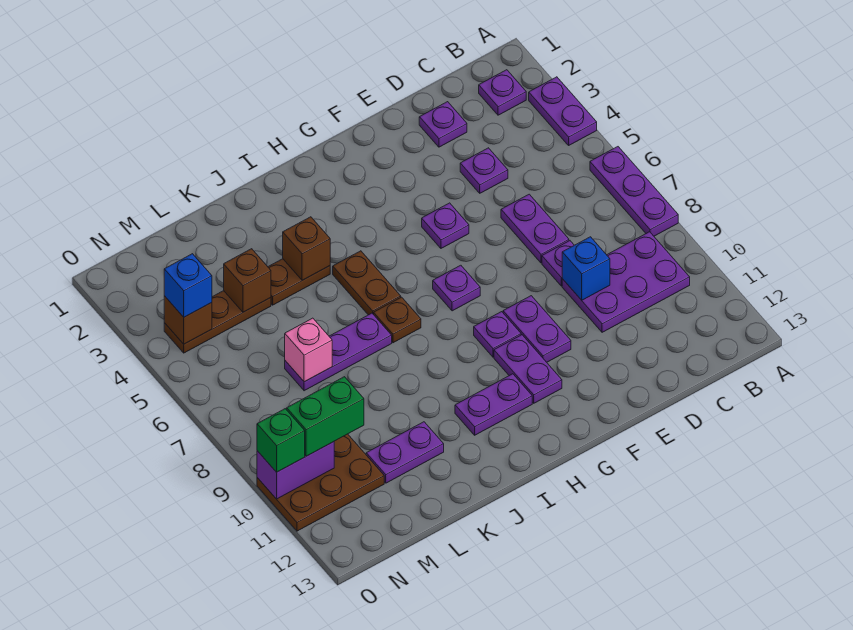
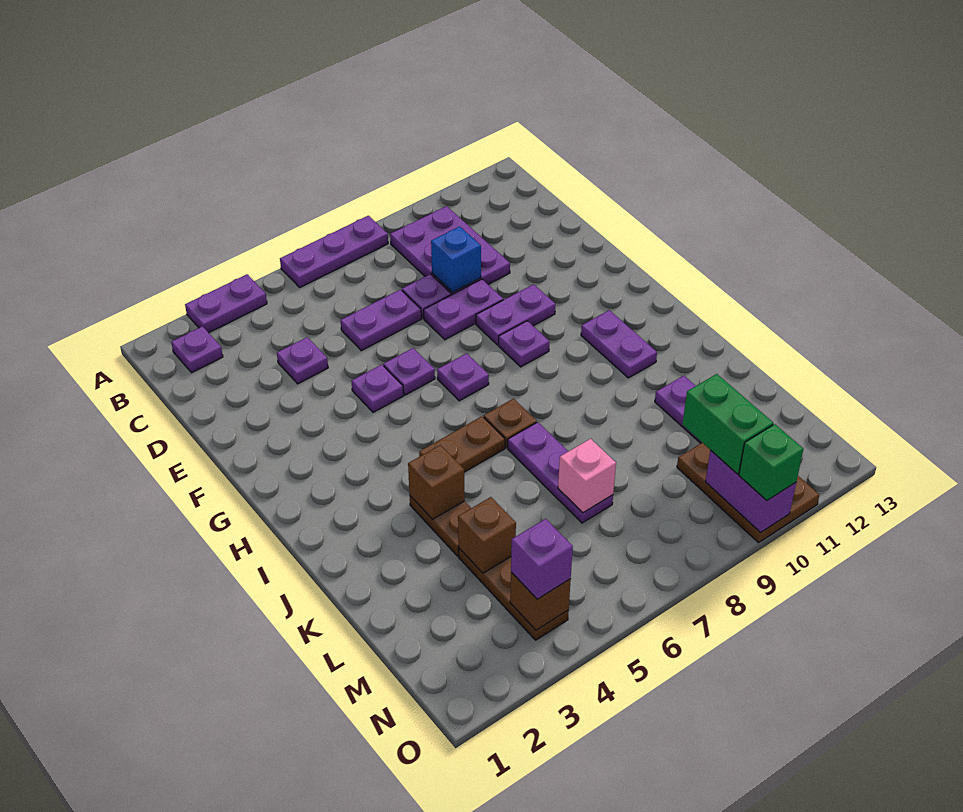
purple plate D2 level 1 -> purple plate F6 level 1
purple plate G10:G11 level 1 -> purple plate E8:E9 level 1
blue brick N4 level 3 -> purple brick N4 level 3

